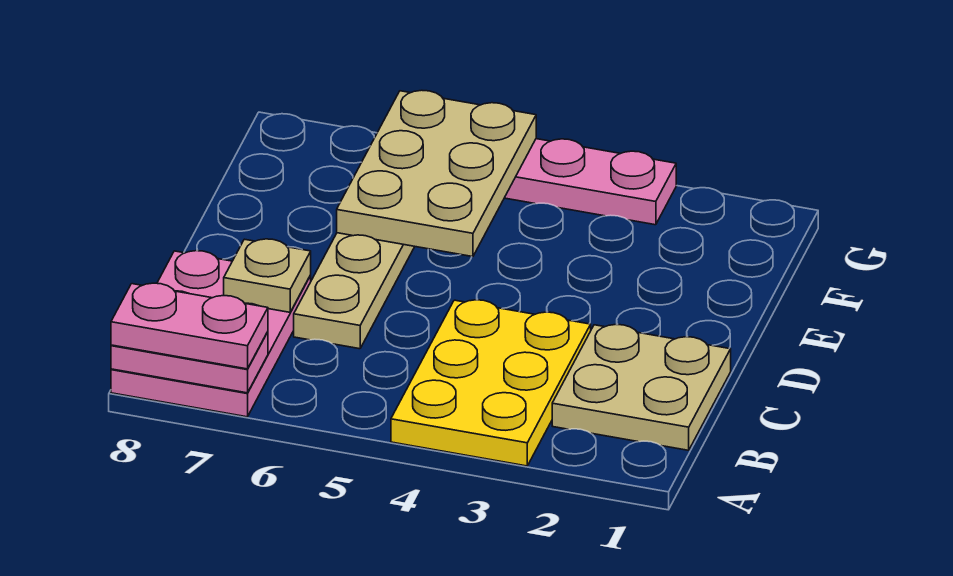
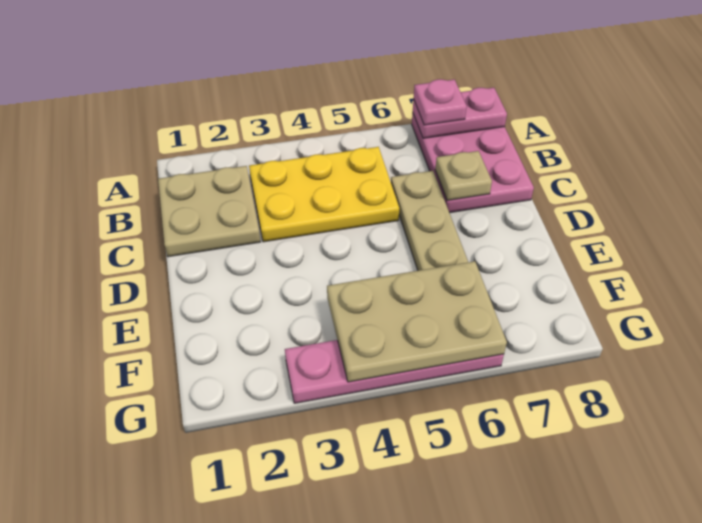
yellow plate A3:C4 level 1 -> yellow plate B3:C5 level 1
pink plate A7:A8 level 3 -> pink plate A7 level 3
tan plate E5:G6 level 2 -> tan plate F4:G6 level 2

